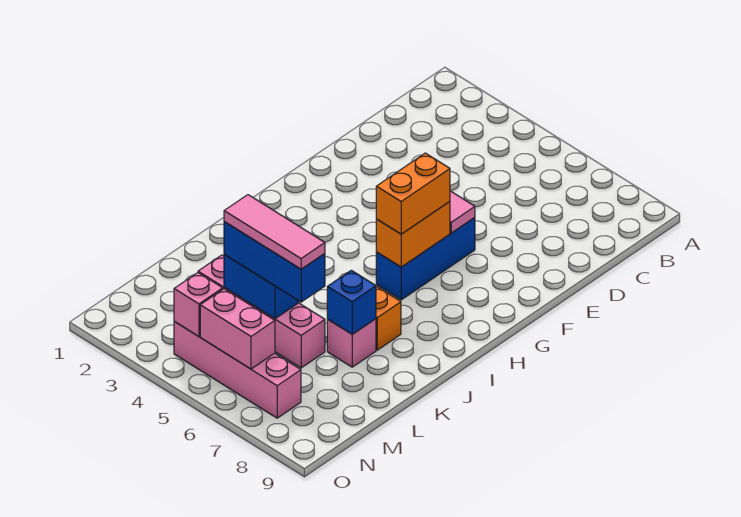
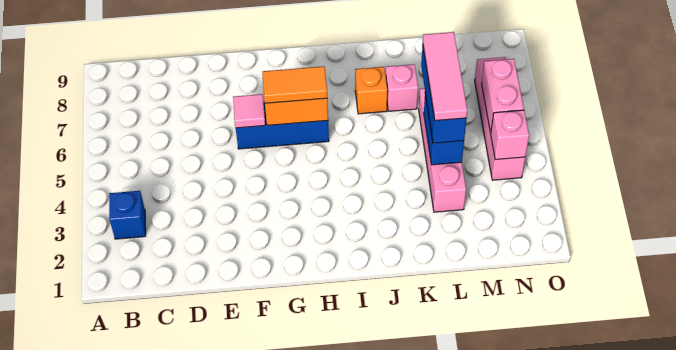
orange brick G6:H6 level 3 -> orange tile G6:H6 level 3
blue brick K7 level 2 -> blue brick B3 level 1

